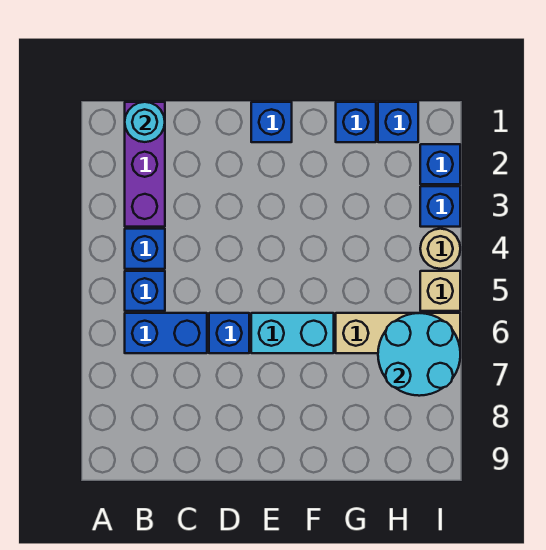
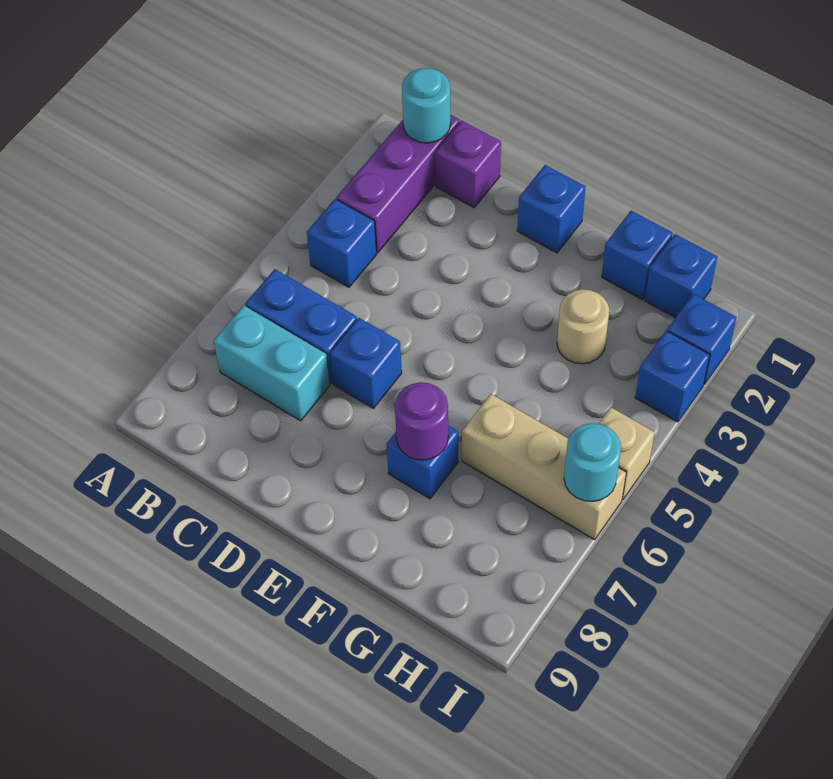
blue brick B5 level 1 -> blue brick F7 level 1
none -> purple brick C1 level 1
cyan brick E6:F6 level 1 -> cyan brick B7:C7 level 1
none -> purple round brick F7 level 2
cyan round brick H6:I7 level 2 -> cyan round brick I6 level 2
tan round brick I4 level 1 -> tan round brick G3 level 1

